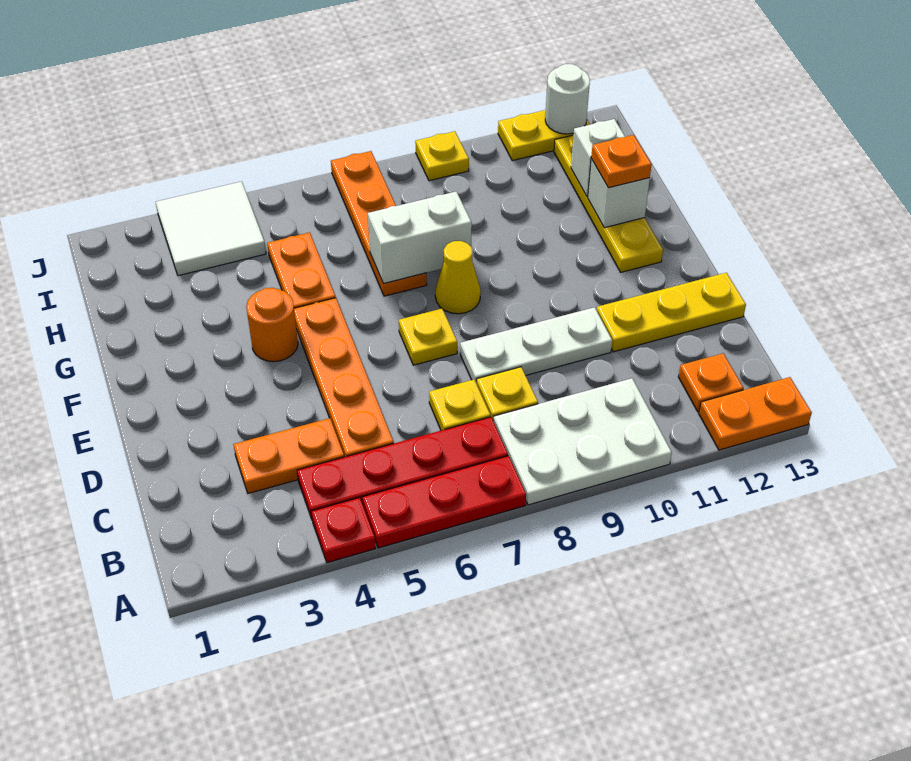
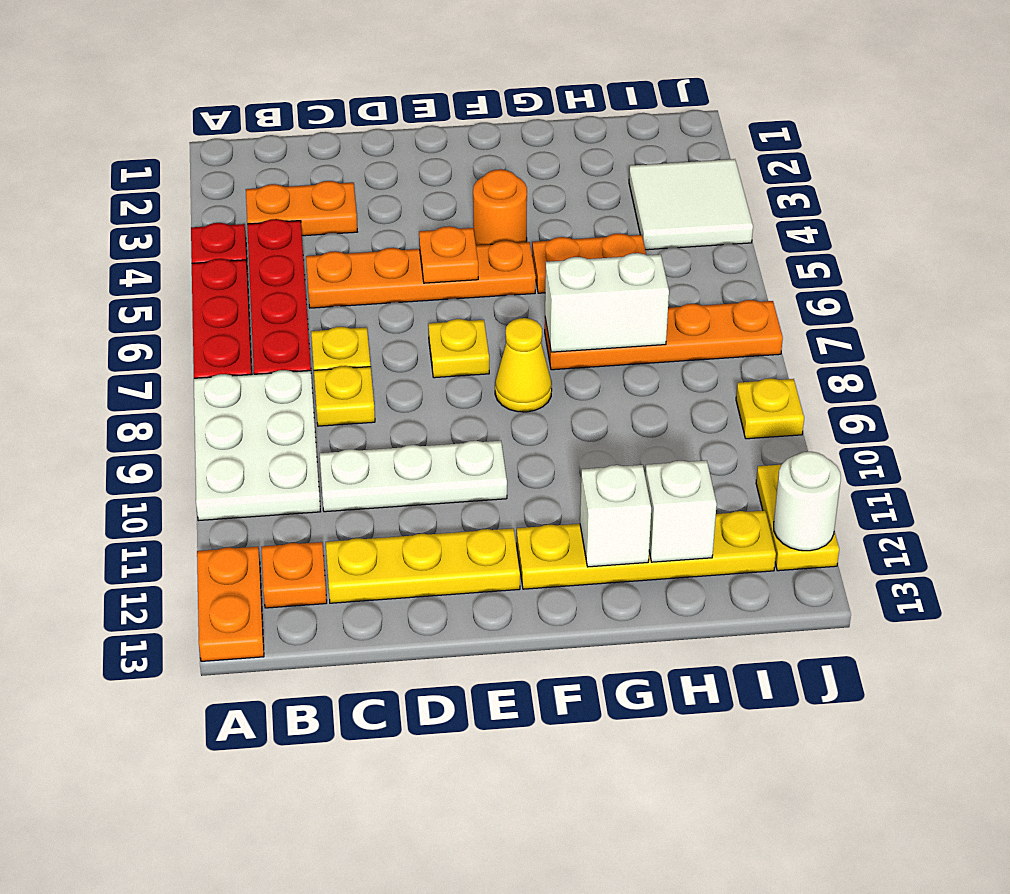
orange plate C3:C4 level 1 -> orange plate B3:C3 level 1
white plate D8:D10 level 1 -> white plate C10:E10 level 1
yellow plate D11:D13 level 1 -> yellow plate C12:E12 level 1
white brick G7:G8 level 2 -> white brick G7:H7 level 2
orange plate G12 level 3 -> orange plate E5 level 2

